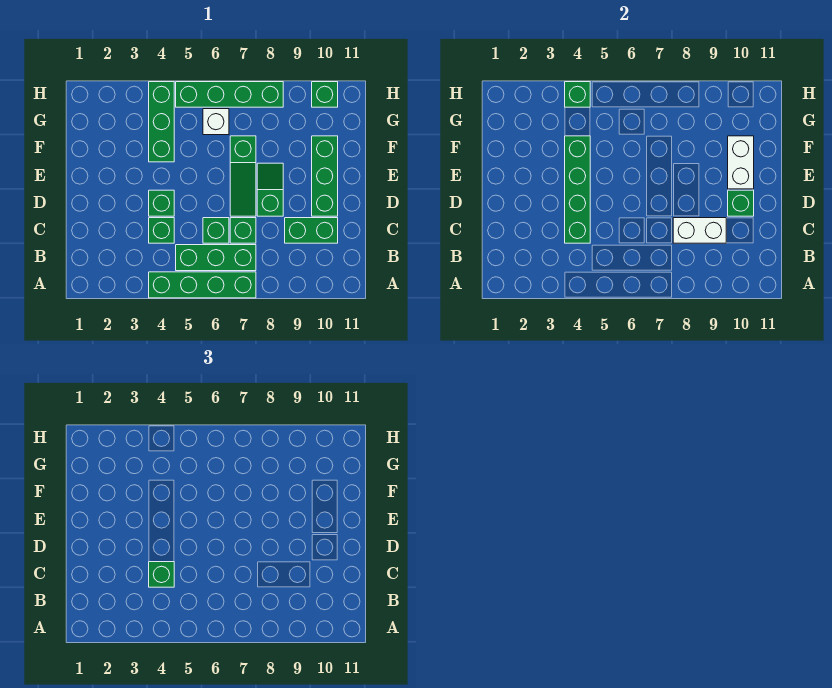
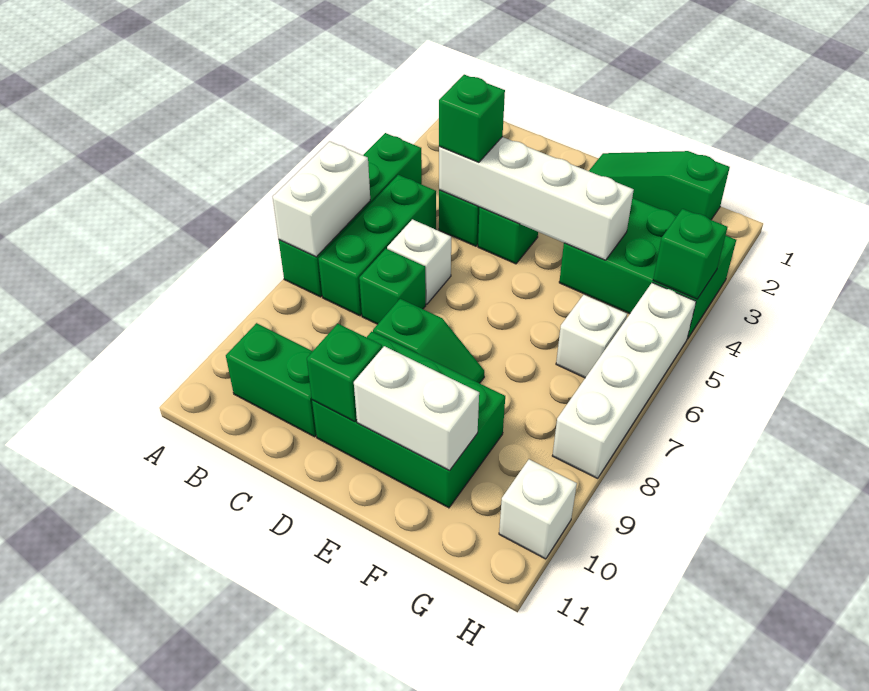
green brick C4:F4 level 2 -> white brick C4:F4 level 2
green brick C6 level 1 -> white brick C6 level 1
white brick C8:C9 level 2 -> white brick A6:A7 level 2
green brick C9:C10 level 1 -> green brick B10:C10 level 1
green slope D7:F7 level 1 top F -> green slope E1:G1 level 1 top G
green brick D10:F10 level 1 -> green brick D9:F10 level 1
green brick F4:H4 level 1 -> green brick F3:H4 level 1
green brick H5:H8 level 1 -> white brick H5:H8 level 1
green brick H10 level 1 -> white brick H10 level 1

